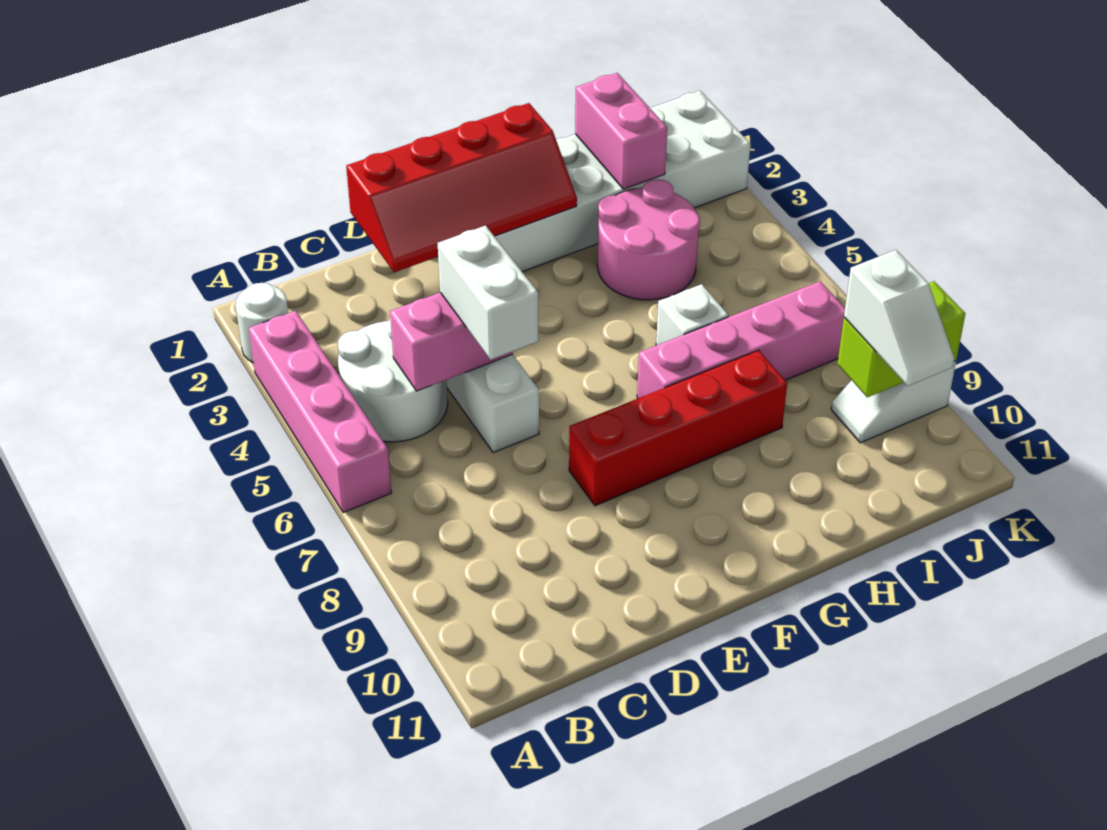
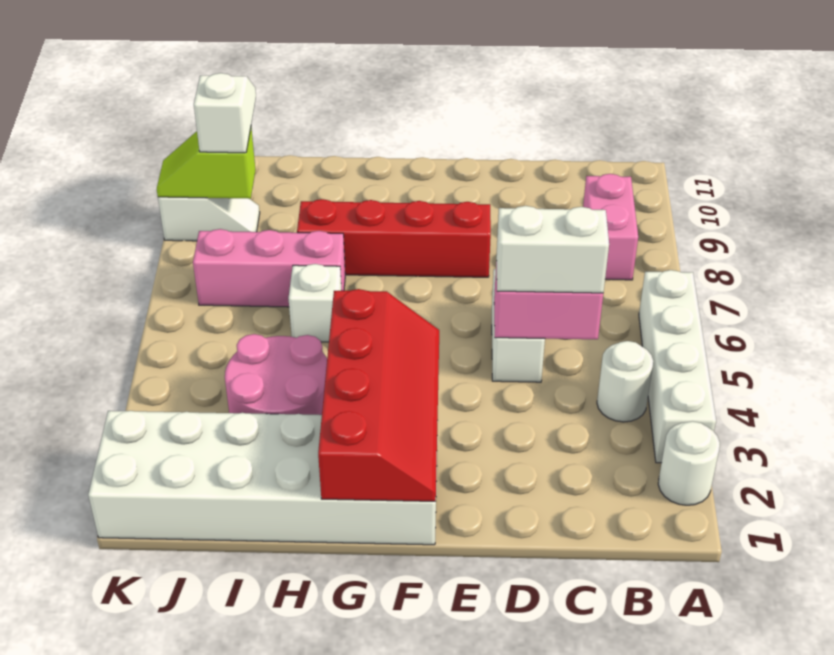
pink brick A3:A6 level 1 -> white brick A3:A6 level 1
white round brick B4:C5 level 1 -> white round brick B4 level 1
red slope D1:G2 level 2 top 1 -> red slope F1:G4 level 2 top G
white brick D5:D6 level 3 -> white brick C5:D5 level 3
pink brick G7:J7 level 1 -> pink brick H7:J7 level 1
pink brick I1:I2 level 2 -> pink brick B8:B9 level 1
lime brick J9:K9 level 2 -> lime slope J9:K9 level 2 top J

